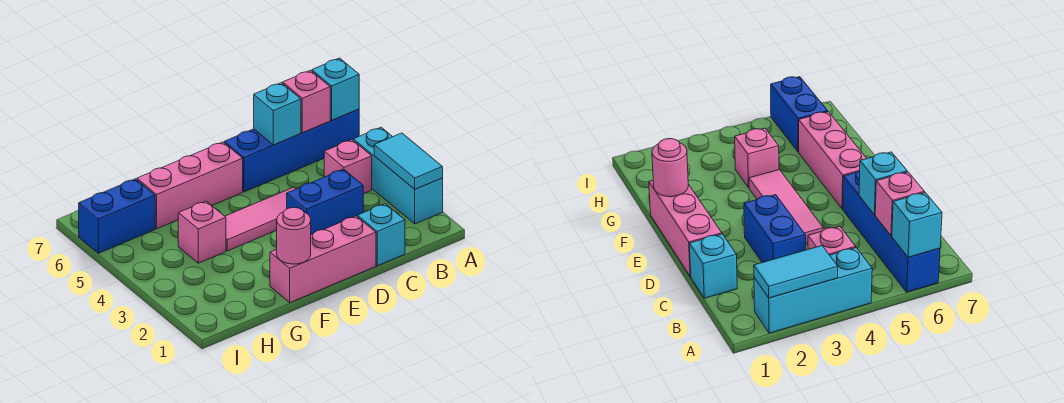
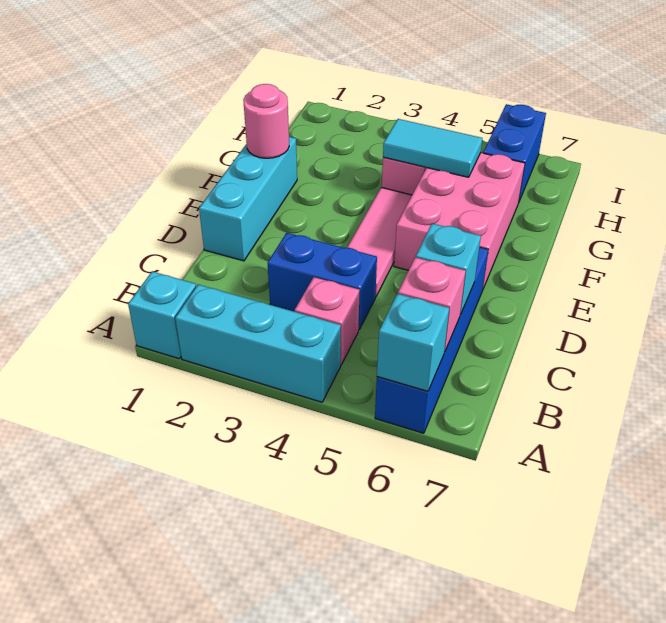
cyan tile A2:A3 level 2 -> cyan tile G4:G5 level 2
cyan brick C1 level 1 -> cyan brick A1 level 1
blue brick C3:D3 level 1 -> blue brick C3:C4 level 1
pink brick D1:F1 level 1 -> cyan brick D1:F1 level 1
pink brick E6:G6 level 1 -> pink brick E5:G6 level 1

